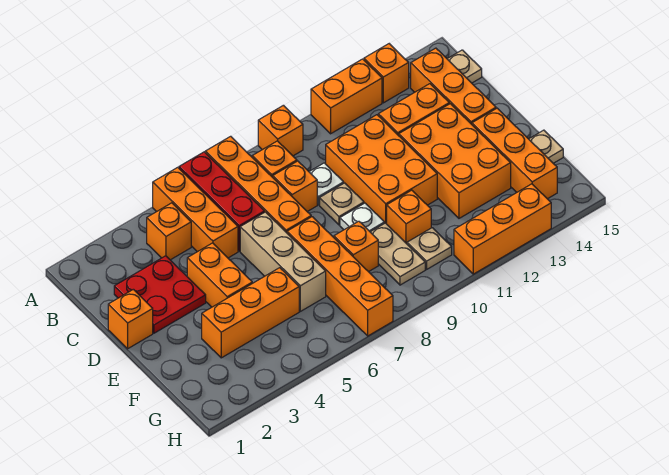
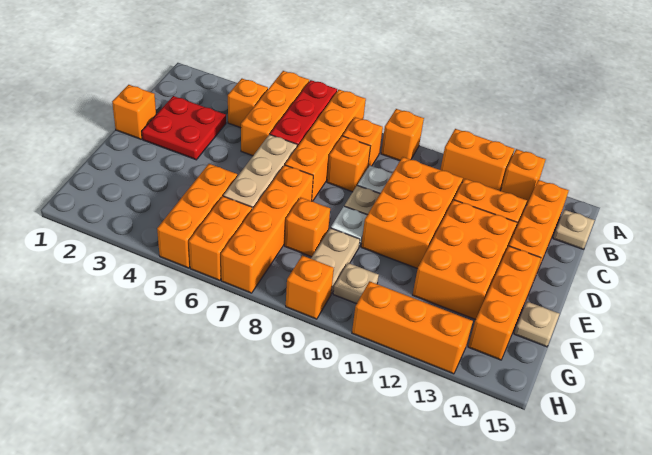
orange brick D4:E4 level 1 -> orange brick G6:H6 level 1
orange brick F3:F5 level 1 -> orange brick F5:H5 level 1
orange brick F10 level 1 -> orange brick H9 level 1

